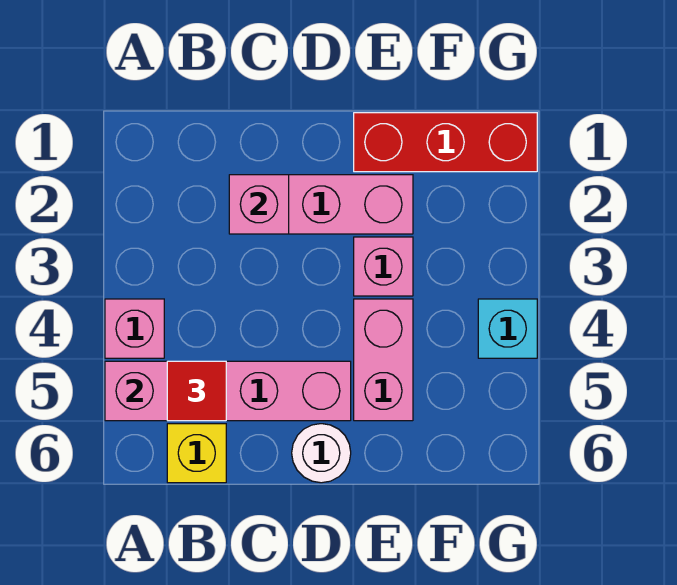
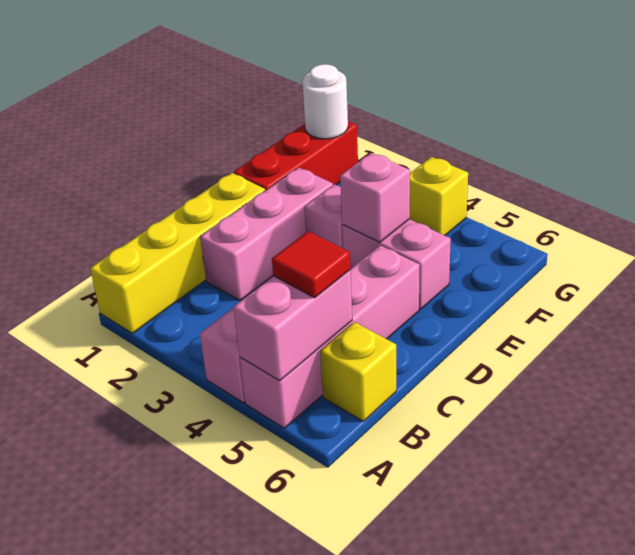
none -> yellow brick A1:D1 level 1
pink brick C2 level 2 -> pink brick E4 level 2
white round brick D6 level 1 -> white round brick G1 level 2
cyan brick G4 level 1 -> yellow brick G4 level 1

